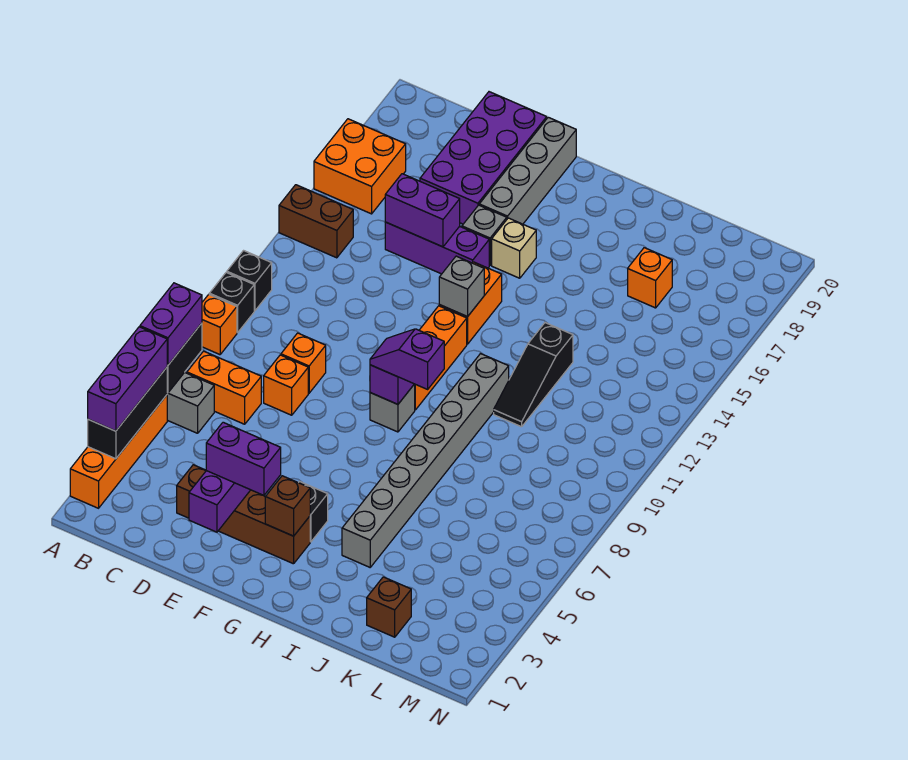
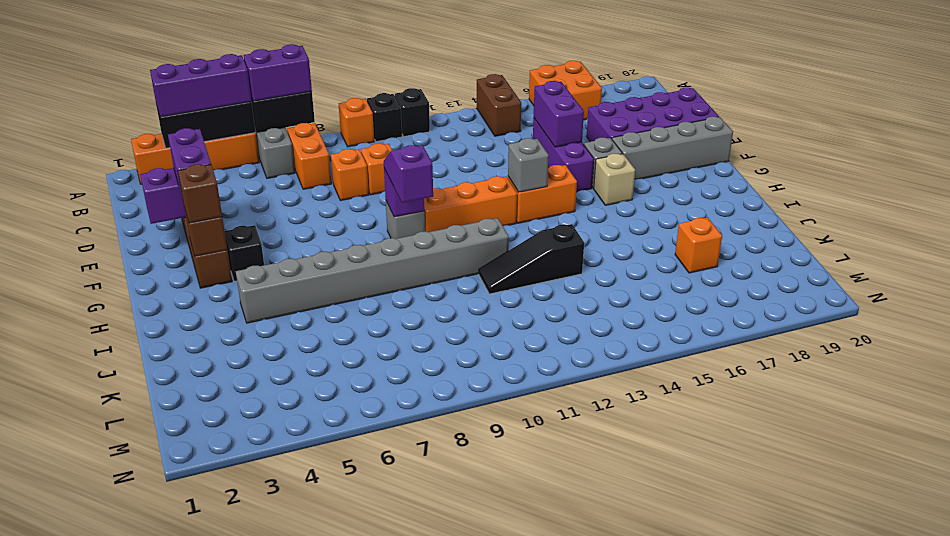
brown brick K2 level 1 -> brown brick G3 level 3

